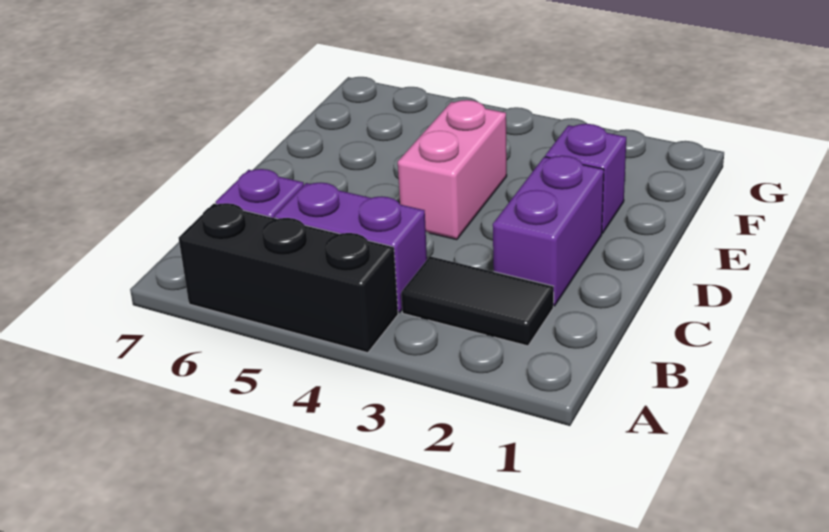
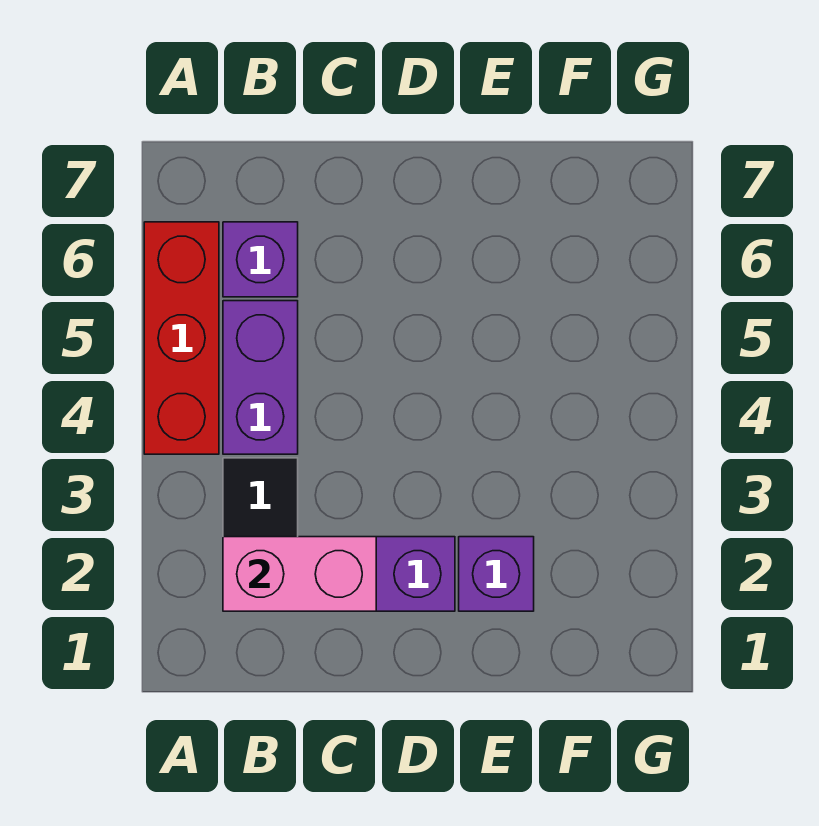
black brick A4:A6 level 1 -> red brick A4:A6 level 1
pink brick D4:E4 level 1 -> pink brick B2:C2 level 2

